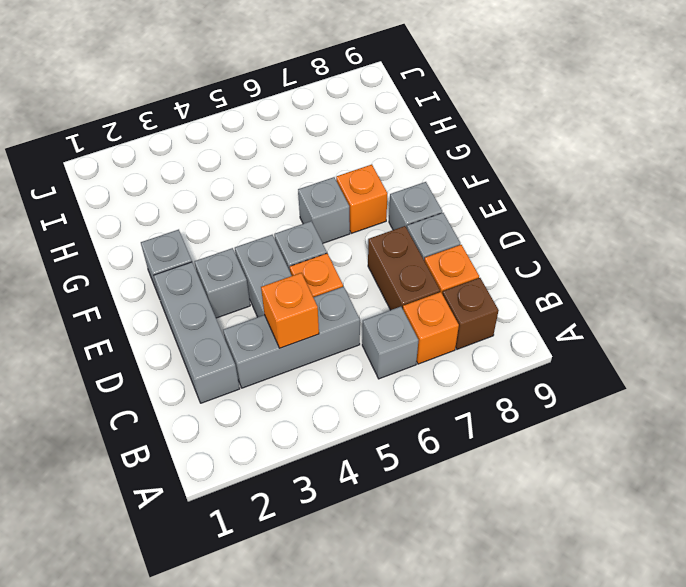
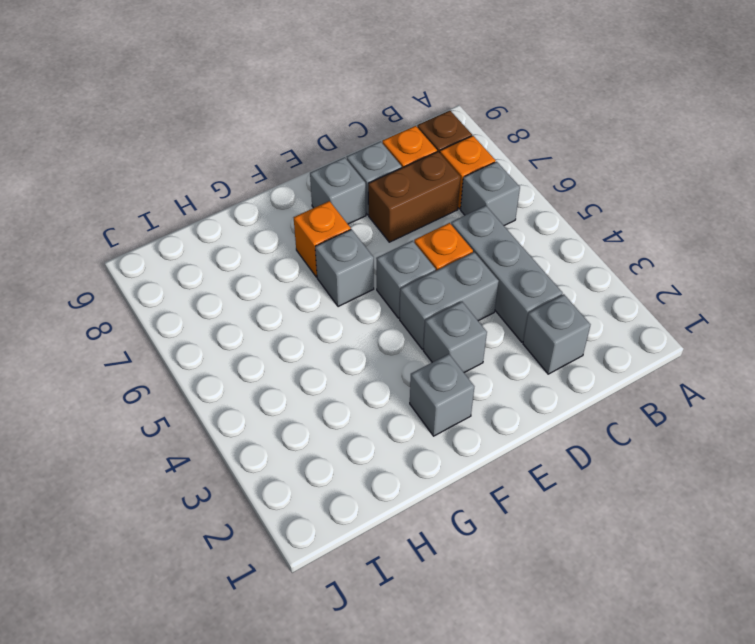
grey brick C2:E2 level 1 -> grey brick C2 level 1
orange brick C4 level 2 -> none

